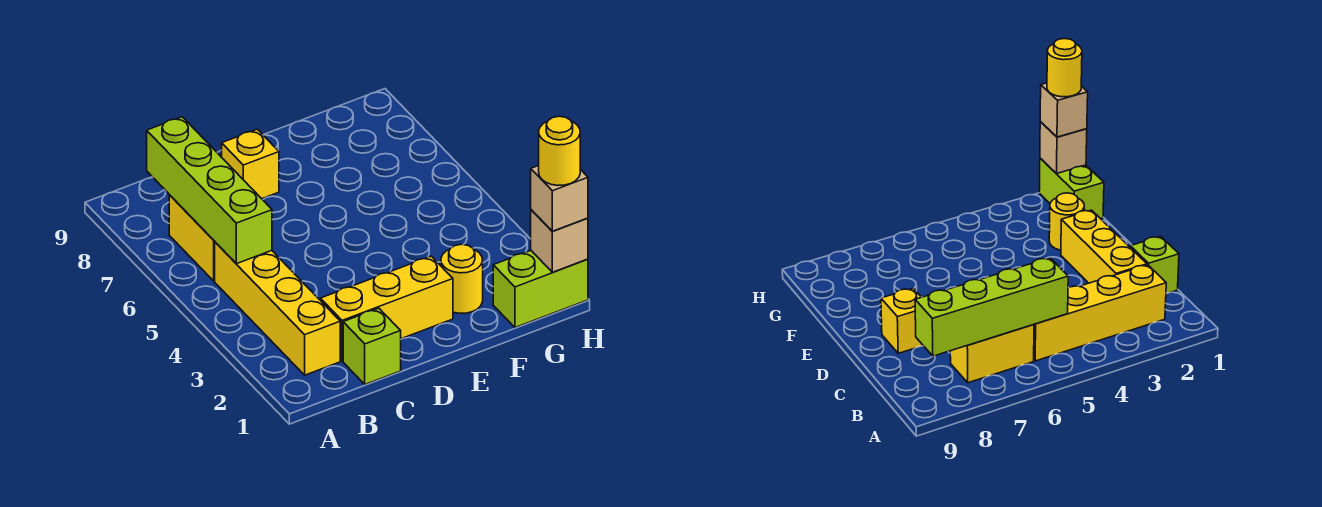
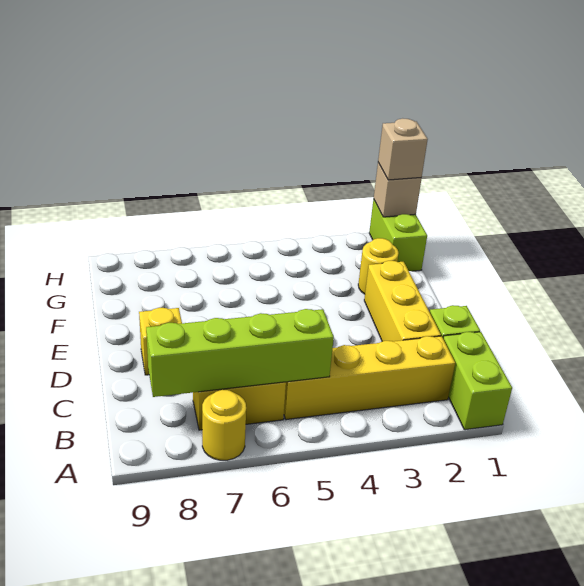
none -> lime brick A1:B1 level 1
yellow round brick H1 level 4 -> yellow round brick A7 level 1

